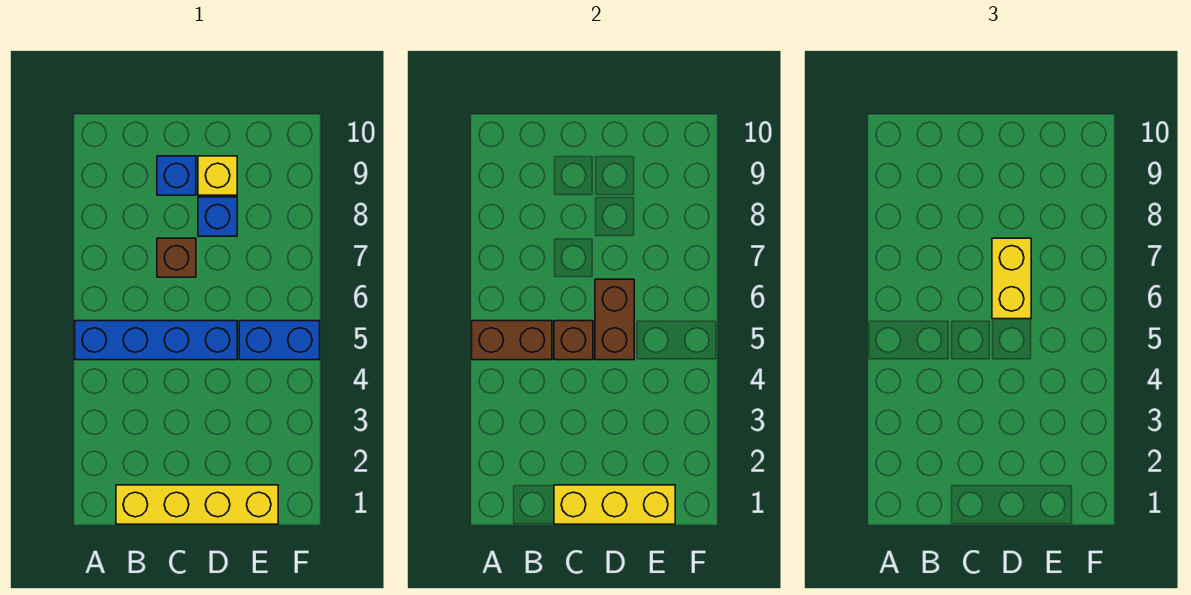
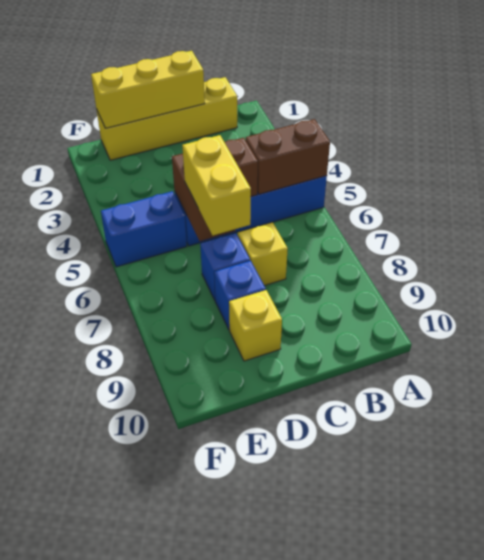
brown brick C7 level 1 -> yellow brick C7 level 1
blue brick C9 level 1 -> blue brick D7 level 1

